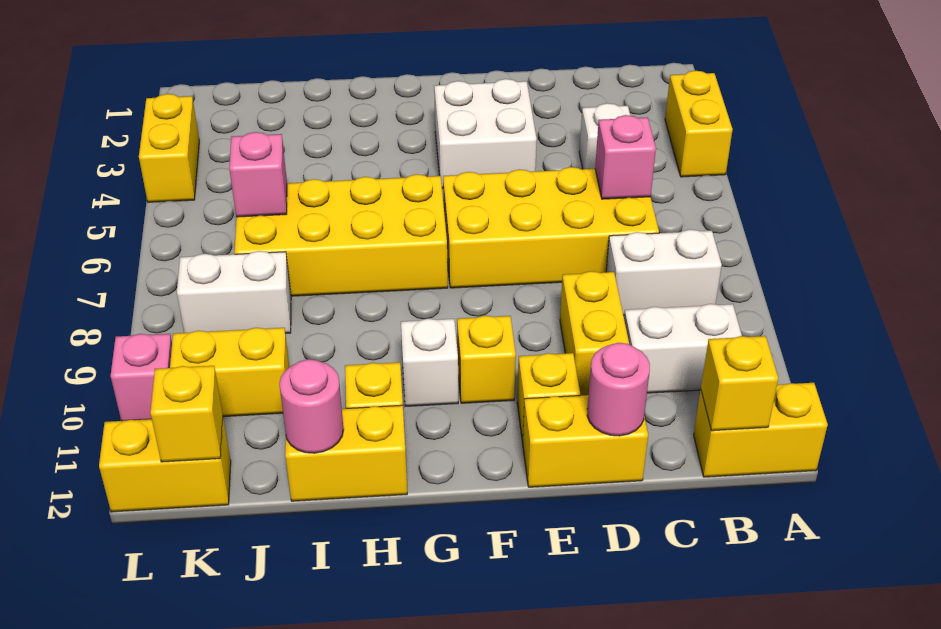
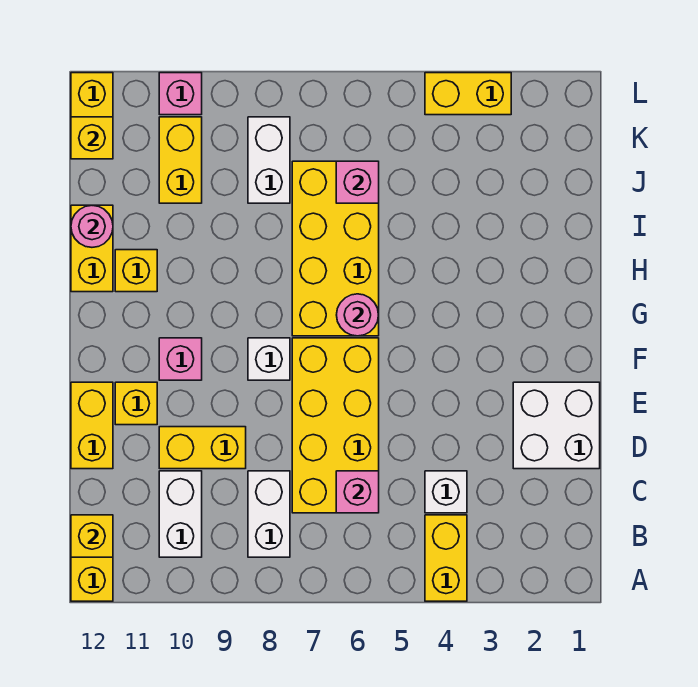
yellow brick A3:A4 level 1 -> yellow brick A4:B4 level 1
pink round brick D12 level 2 -> pink round brick G6 level 2
white brick E3:F4 level 1 -> white brick D1:E2 level 1
yellow brick F10 level 1 -> pink brick F10 level 1
white brick G10 level 1 -> white brick F8 level 1

